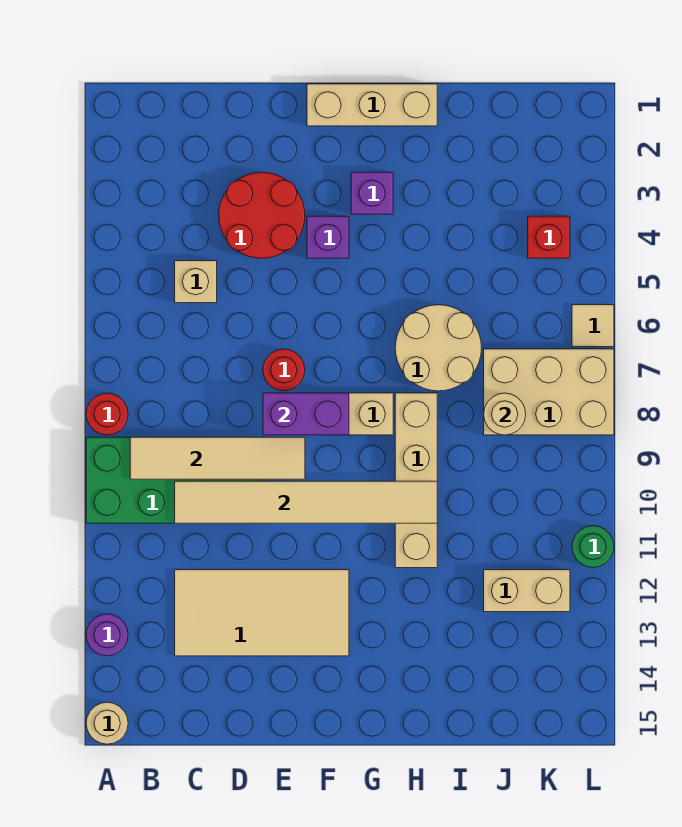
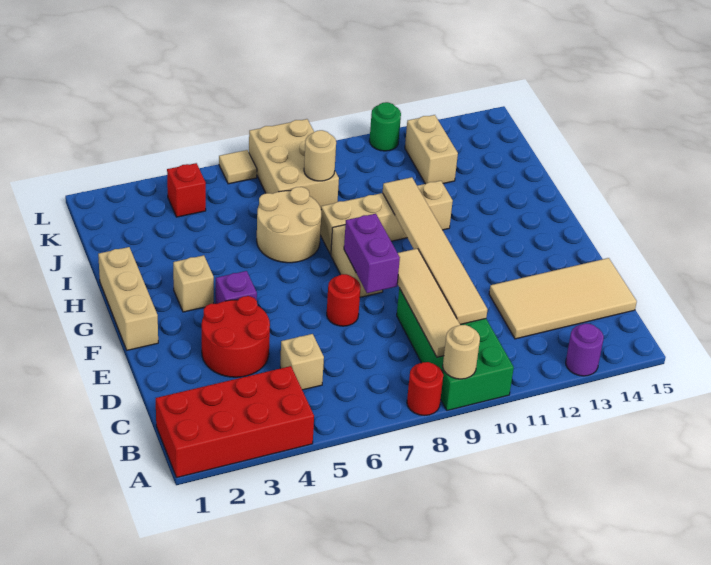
none -> red brick A1:B4 level 1
tan round brick A15 level 1 -> tan round brick A9 level 2
tan tile C12:F13 level 1 -> tan tile C12:D15 level 1
purple brick G3 level 1 -> tan brick G3 level 1

